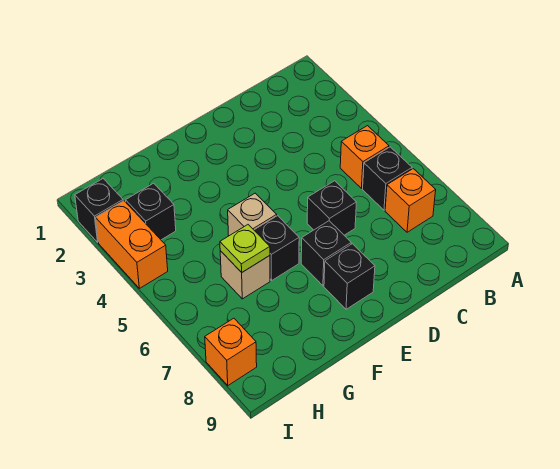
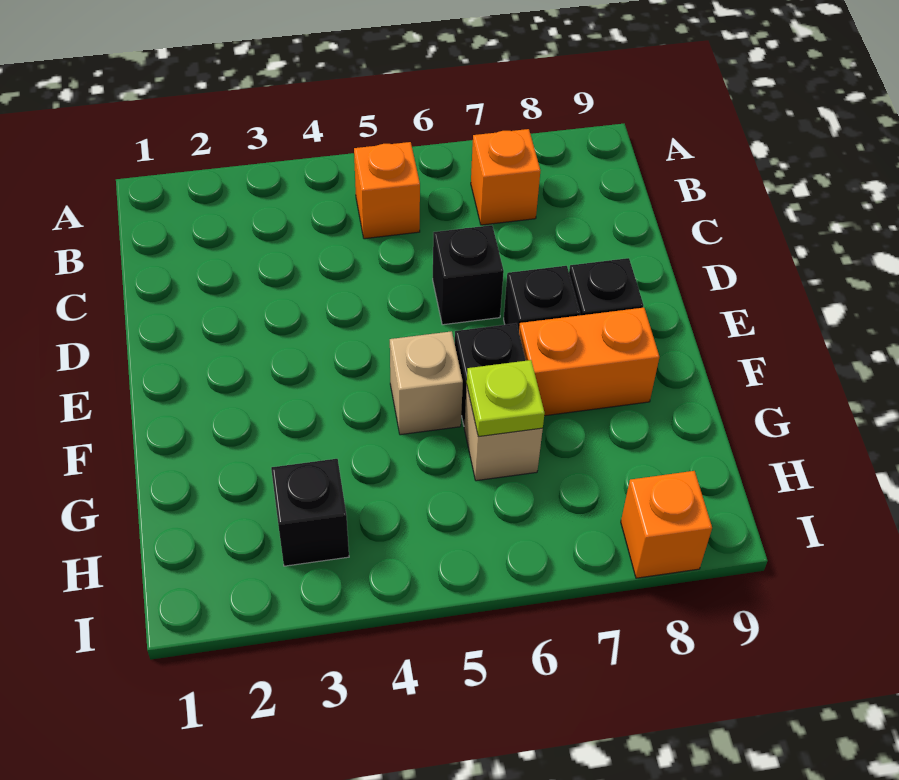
black brick B6 level 1 -> none
black brick I2 level 1 -> none
orange brick I3:I4 level 1 -> orange brick F7:F8 level 1

